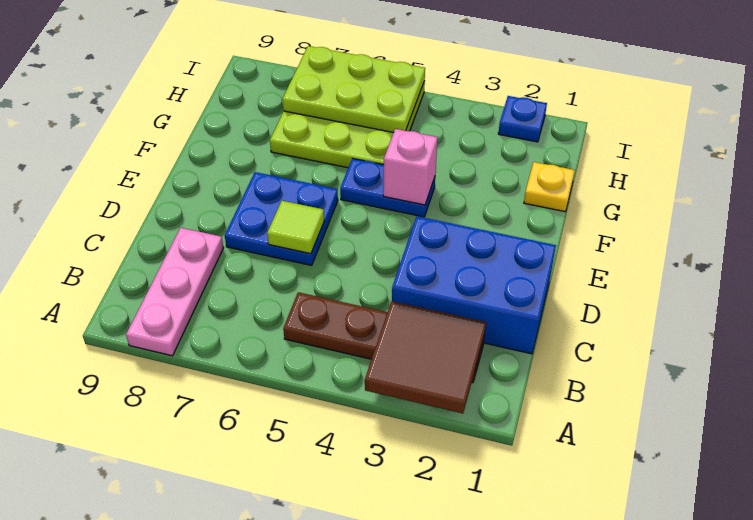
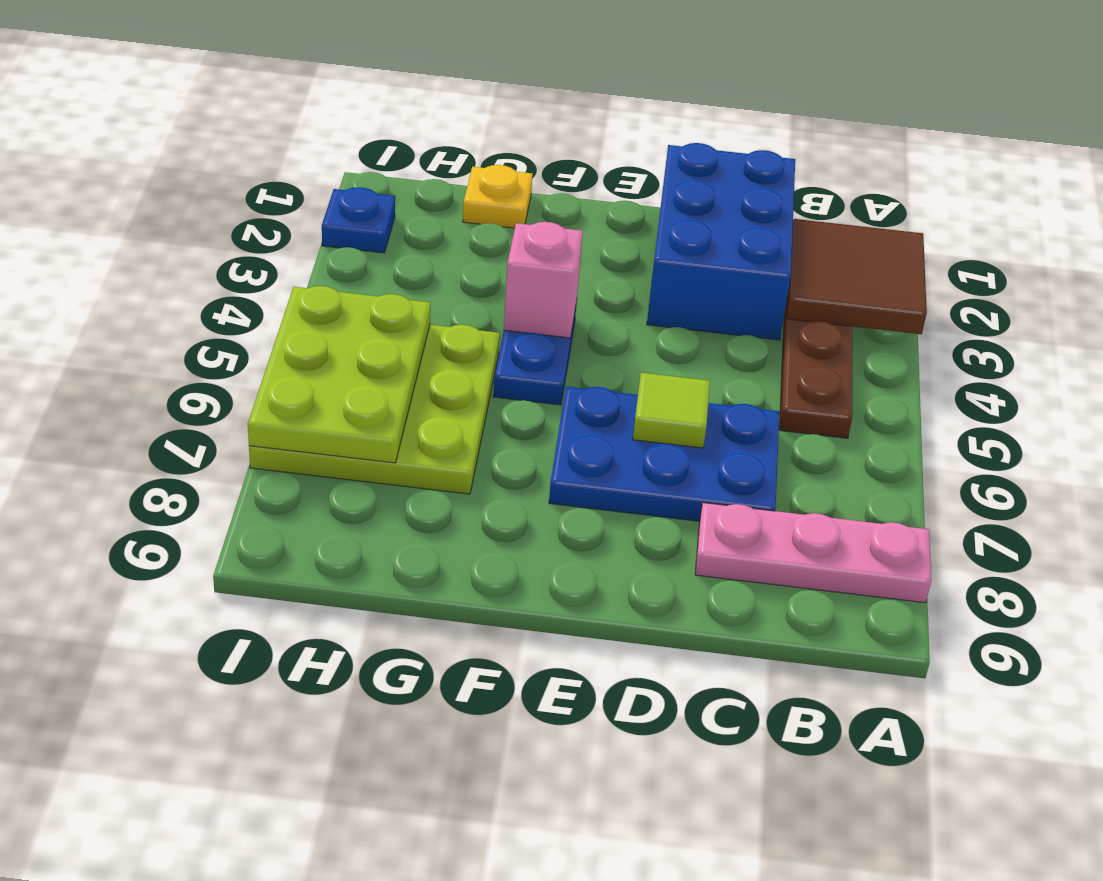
blue plate D6:E7 level 1 -> blue plate C6:E7 level 1

